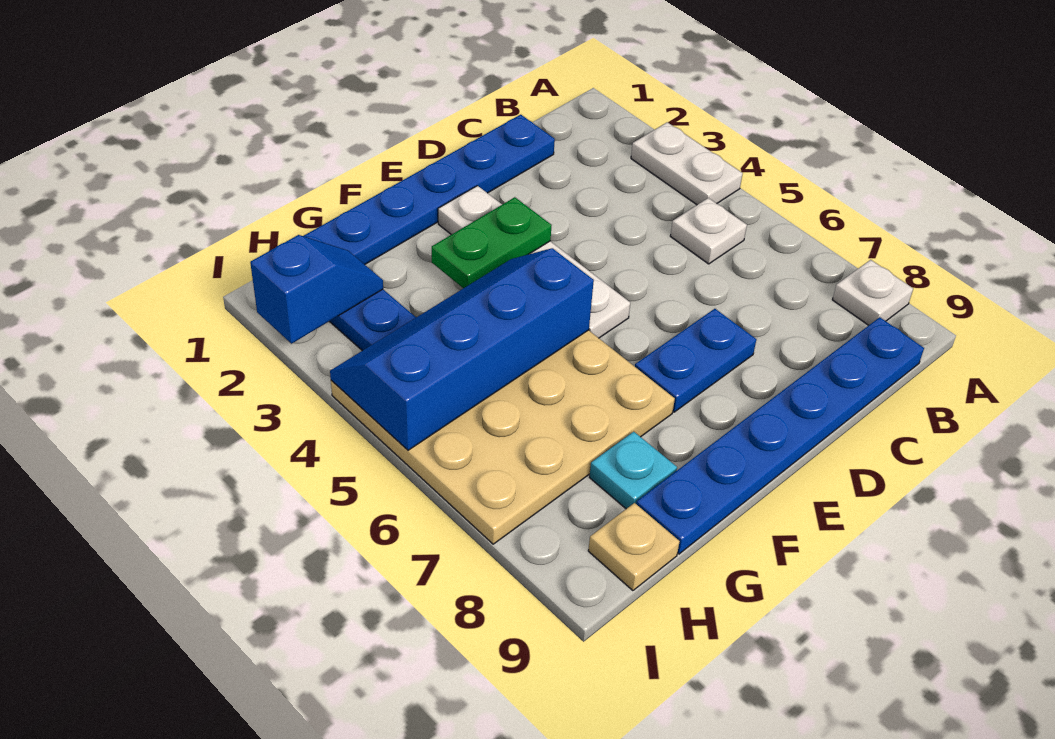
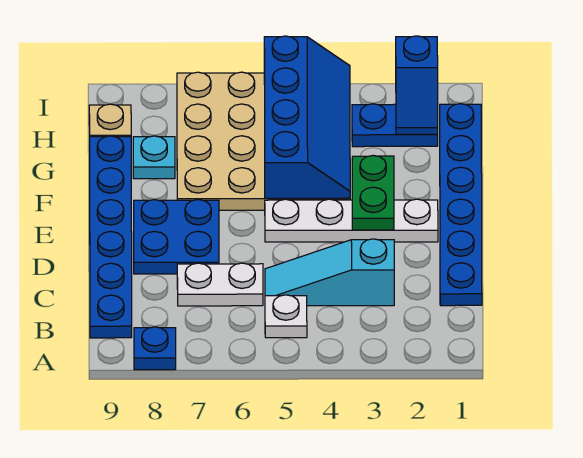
white plate A3:A4 level 1 -> white plate C6:C7 level 1
white plate A8 level 1 -> blue plate A8 level 1
none -> cyan slope C3:C5 level 1 top 3
blue plate D7:E7 level 1 -> blue plate D7:E8 level 1

